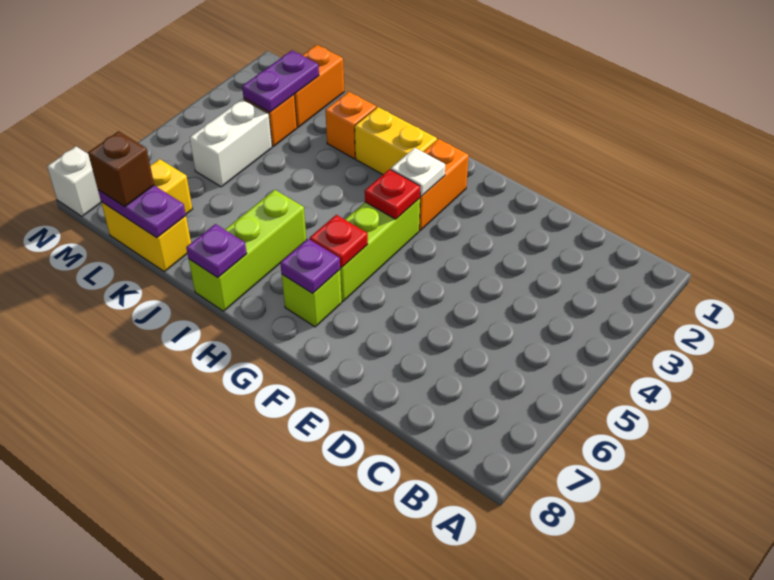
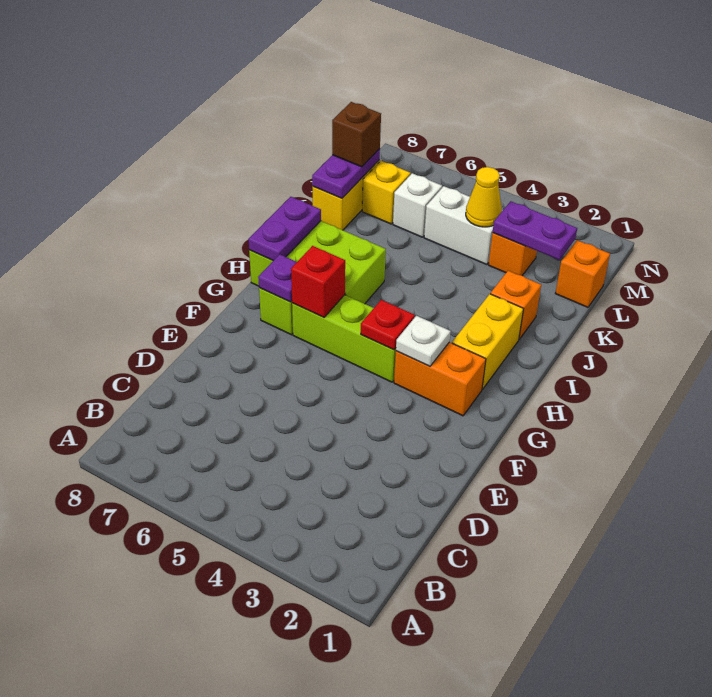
red plate G6 level 2 -> red brick G6 level 2
lime brick I6:I8 level 1 -> lime brick H6:I8 level 1
purple plate I8 level 2 -> purple plate H8:I8 level 2
orange brick L1:L2 level 1 -> orange brick L1 level 1
none -> yellow cone L4 level 2
white brick N8 level 1 -> white brick L6 level 1

